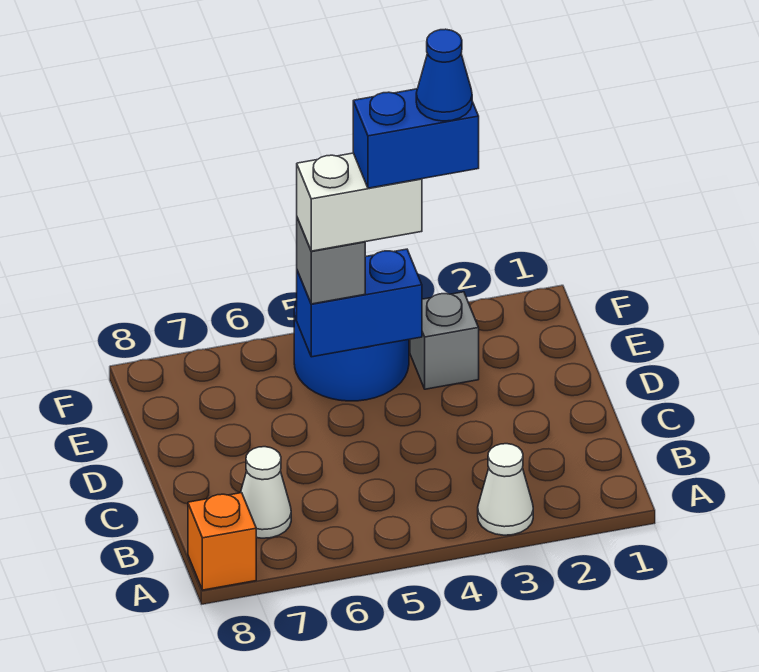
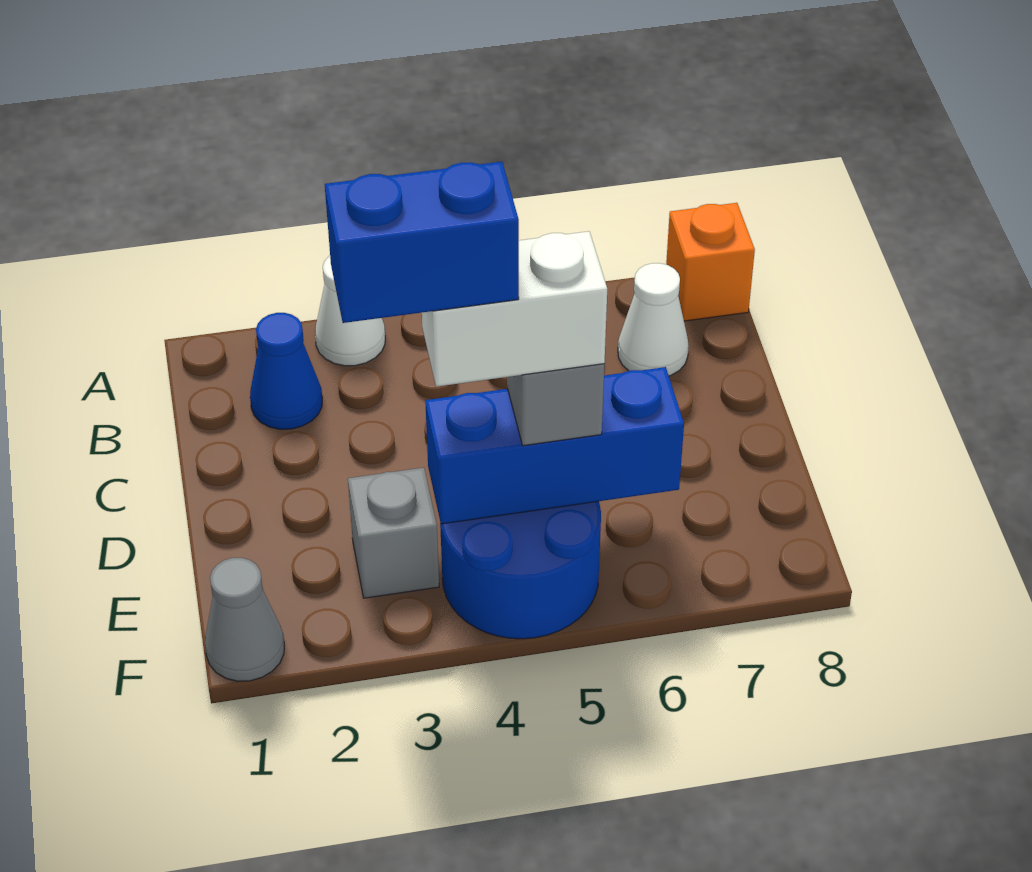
blue cone E3 level 6 -> blue cone B2 level 1
blue brick E4:E5 level 2 -> blue brick E4:E6 level 2
none -> grey cone F1 level 1

